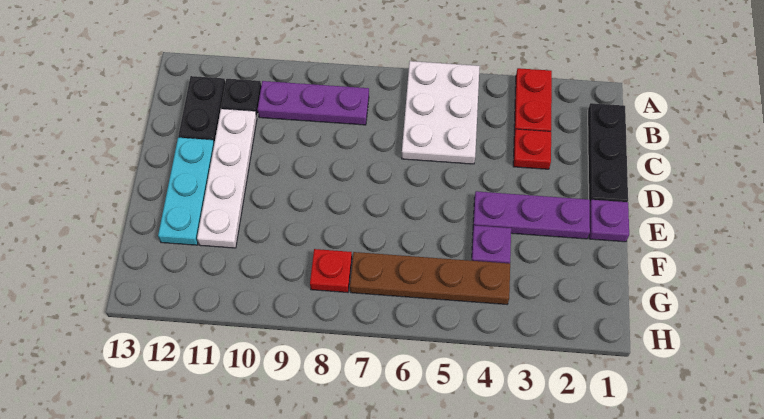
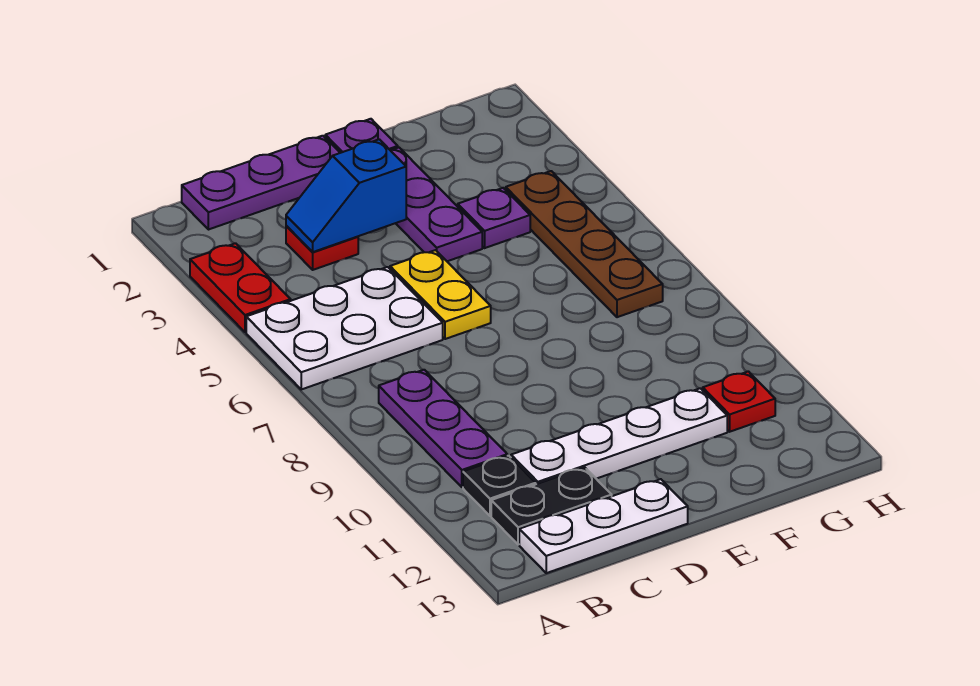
red plate A3:B3 level 1 -> red plate A3:A4 level 1
black plate B1:D1 level 1 -> purple plate B1:D1 level 1
none -> white plate B13:D13 level 1
none -> blue slope C3:D3 level 2 top D
none -> yellow plate D5:D6 level 1
cyan plate D12:F12 level 1 -> none
red plate G8 level 1 -> red plate G11 level 1

